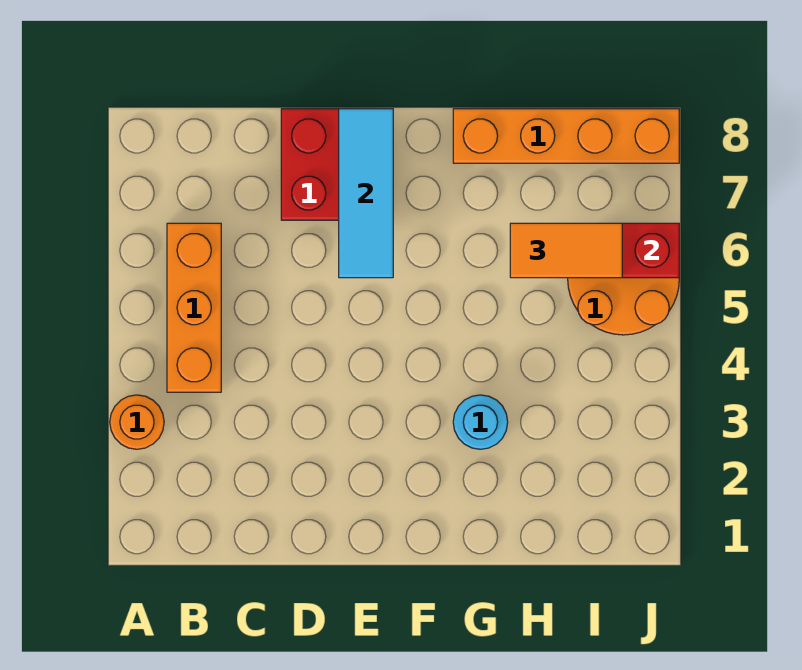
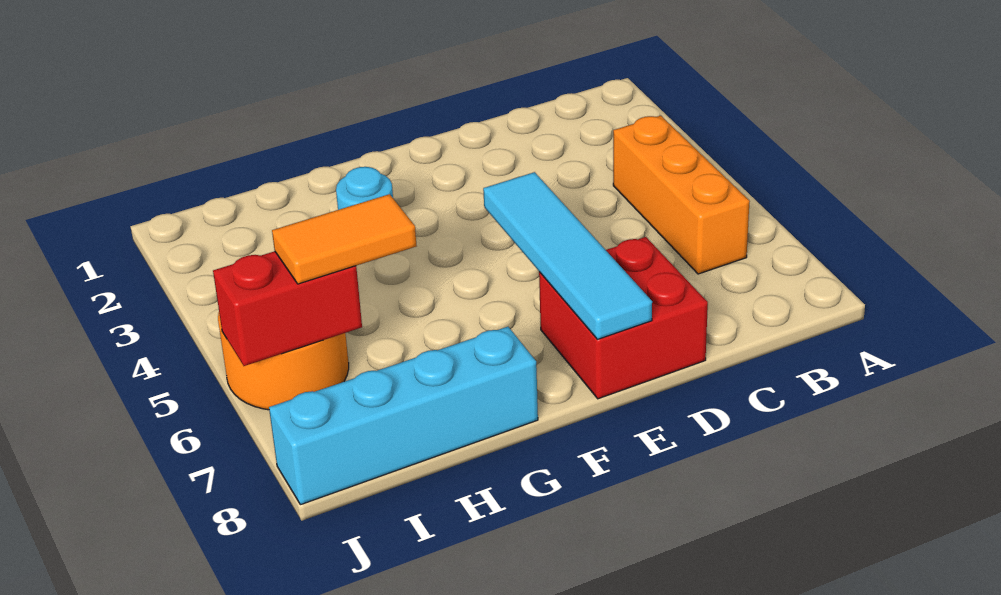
orange round brick A3 level 1 -> none
cyan tile E6:E8 level 2 -> cyan tile E5:E8 level 2
orange brick G8:J8 level 1 -> cyan brick G8:J8 level 1

